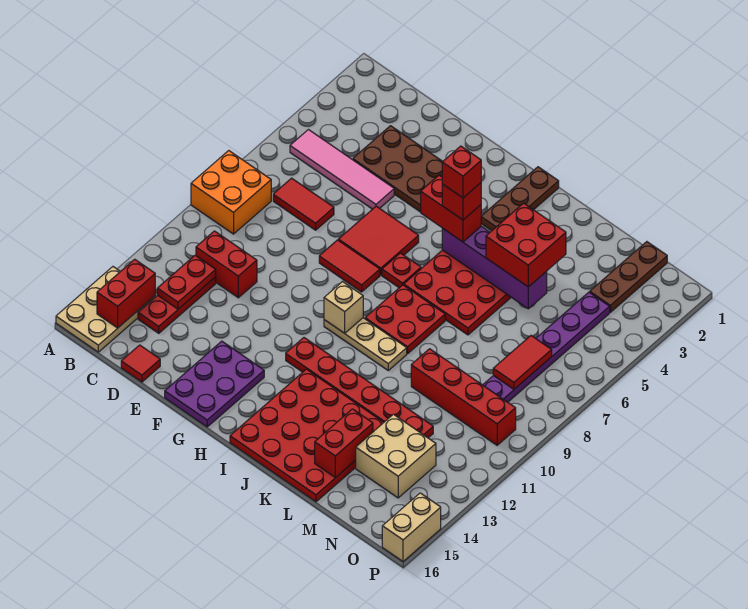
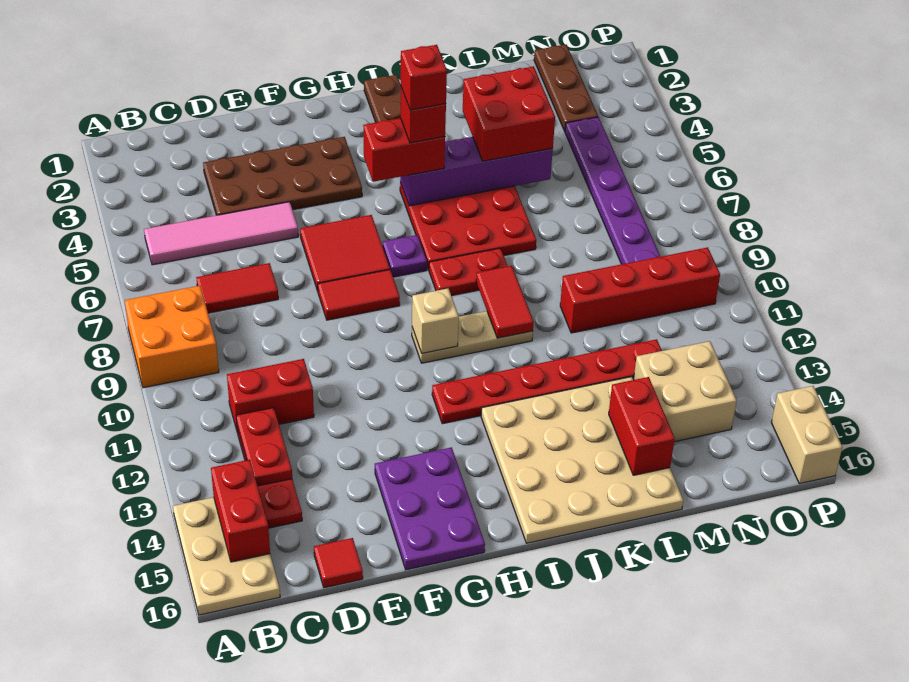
red plate H7 level 1 -> purple plate H7 level 1
red plate I8:J9 level 1 -> red plate I8:J8 level 1
red plate I13:L16 level 1 -> tan plate I13:L16 level 1
red tile N7:N8 level 2 -> red tile J9:J10 level 2

